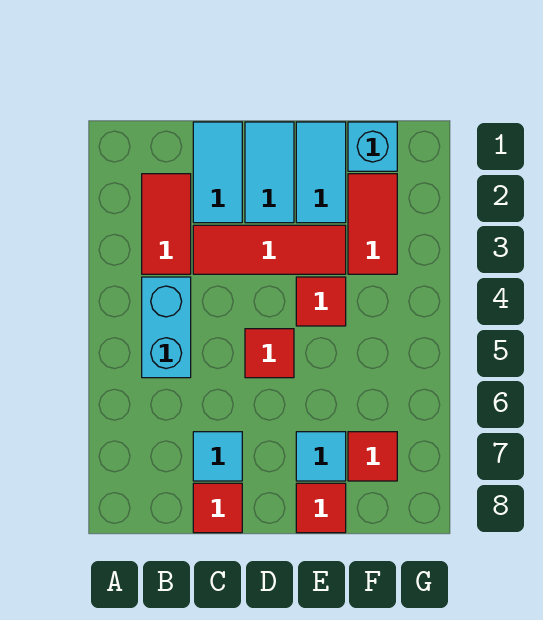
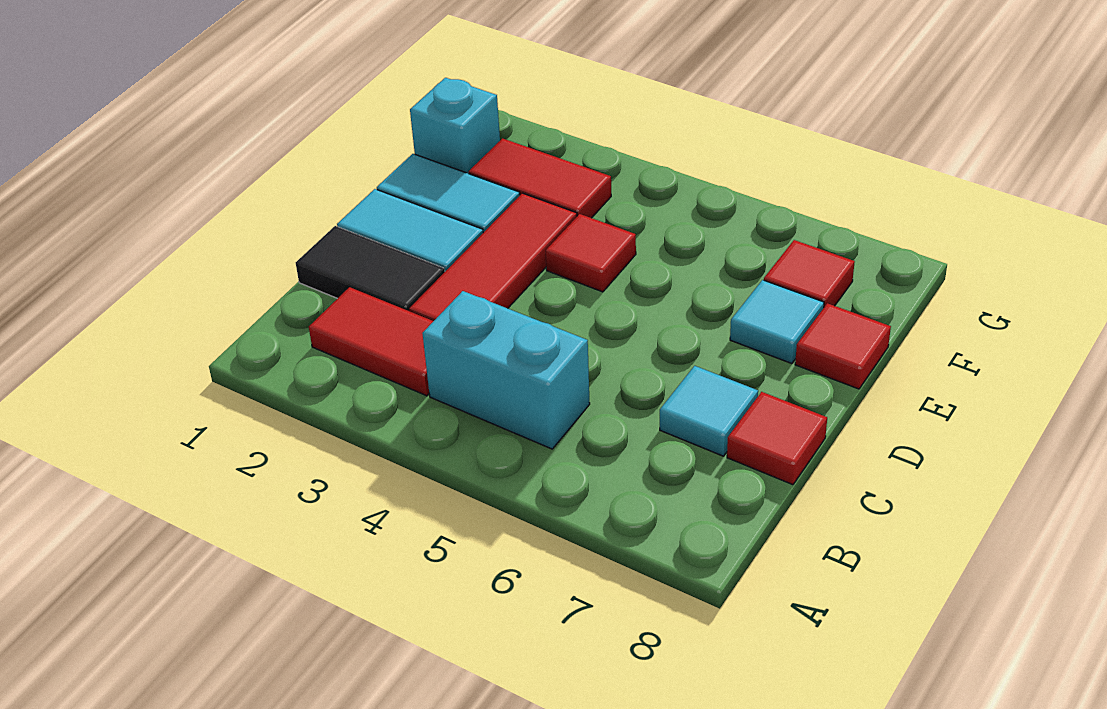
cyan tile C1:C2 level 1 -> black tile C1:C2 level 1
red tile D5 level 1 -> none

